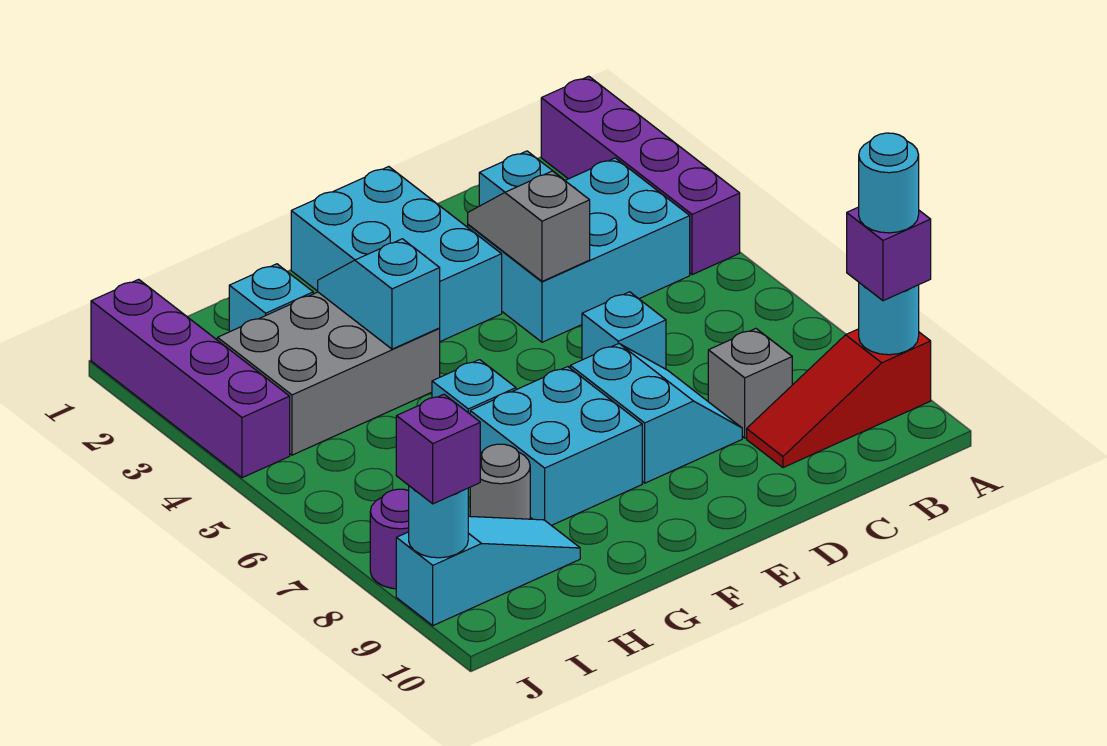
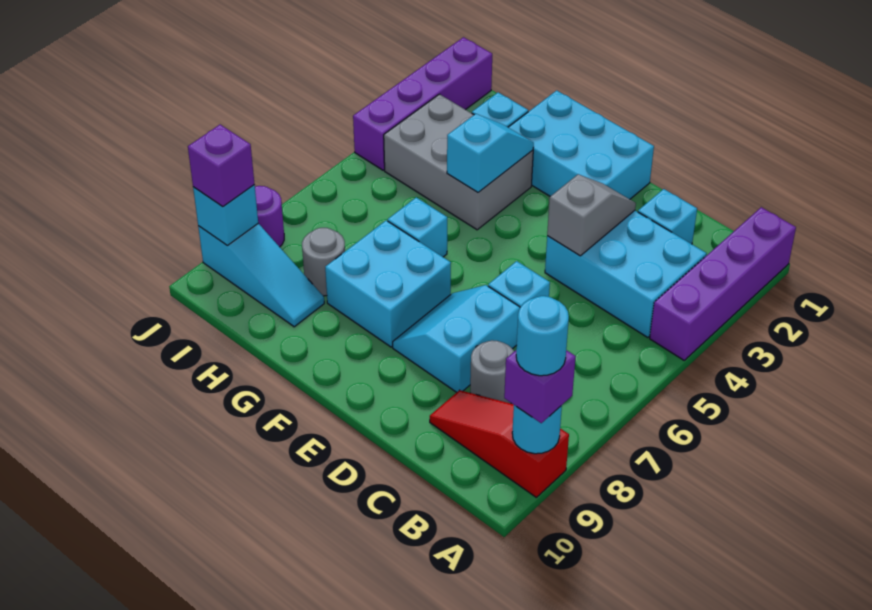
grey brick C8 level 1 -> grey round brick C8 level 1
cyan slope D7:E8 level 1 top E -> cyan slope D7:E8 level 1 top D
cyan brick E1:F3 level 1 -> cyan brick E1:G2 level 1
cyan round brick J9 level 2 -> cyan brick J9 level 2

